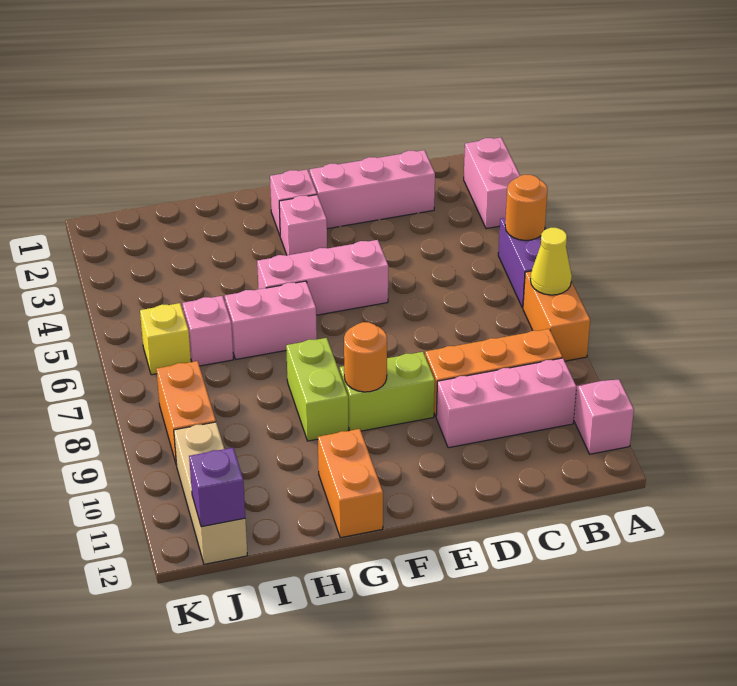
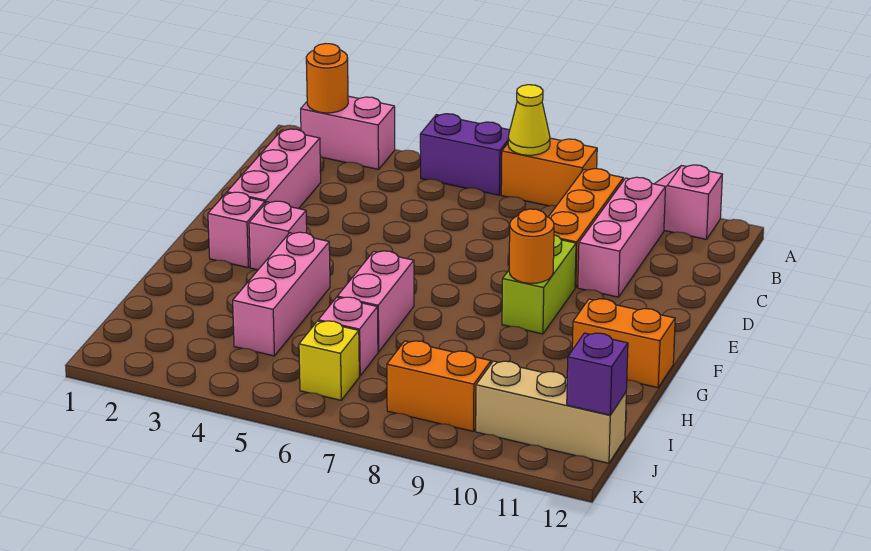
orange round brick A5 level 2 -> orange round brick A2 level 2
pink brick E5:G5 level 1 -> pink brick G4:I4 level 1
lime brick G8:G9 level 1 -> none

